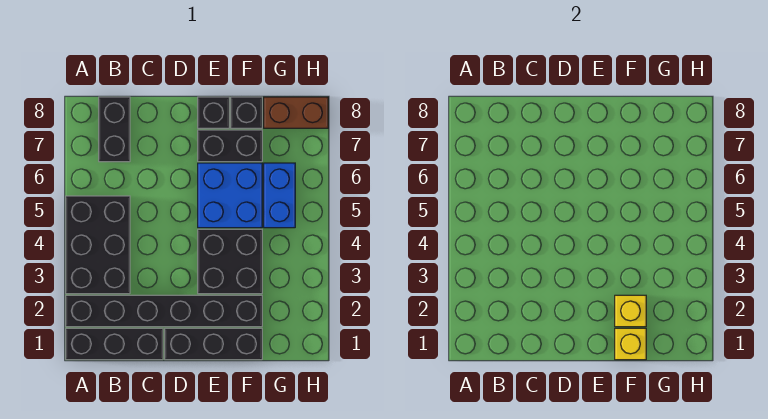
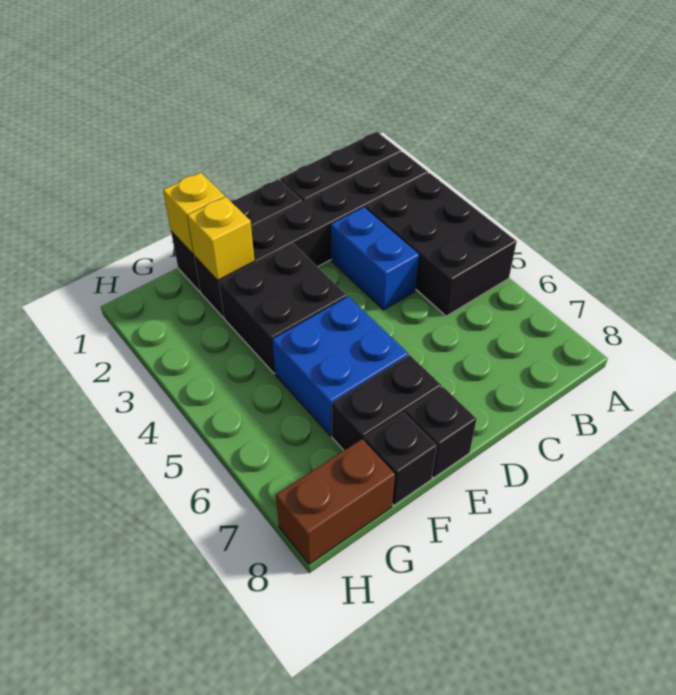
black brick B7:B8 level 1 -> none
blue brick G5:G6 level 1 -> blue brick C3:C4 level 1

